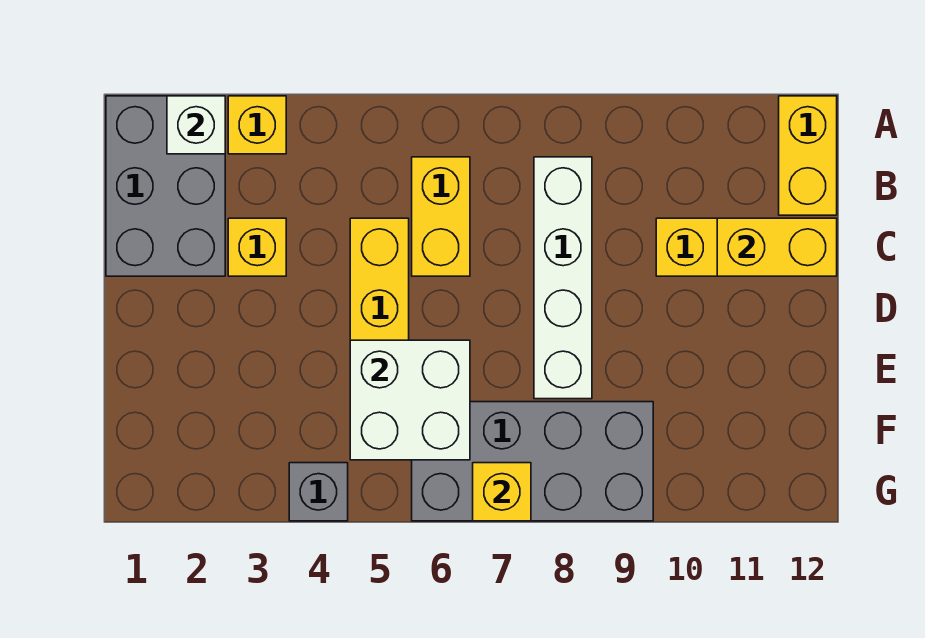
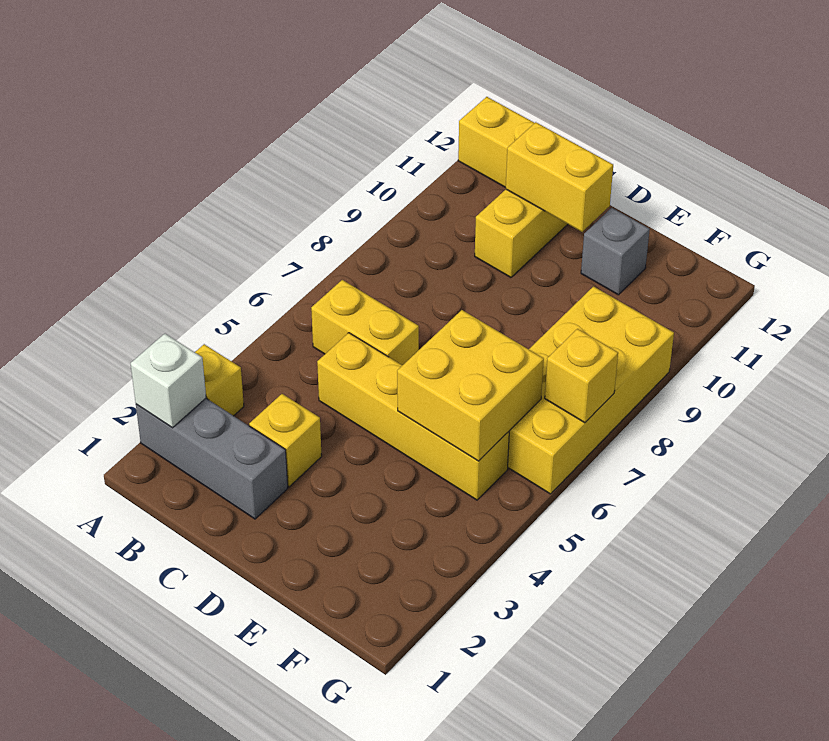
grey brick A1:C2 level 1 -> grey brick A2:C2 level 1
white brick B8:E8 level 1 -> none
yellow brick C11:C12 level 2 -> yellow brick C11:D11 level 2
white brick E5:F6 level 2 -> yellow brick E5:F6 level 2
grey brick F6:G9 level 1 -> yellow brick F6:G9 level 1
grey brick G4 level 1 -> grey brick E11 level 1

